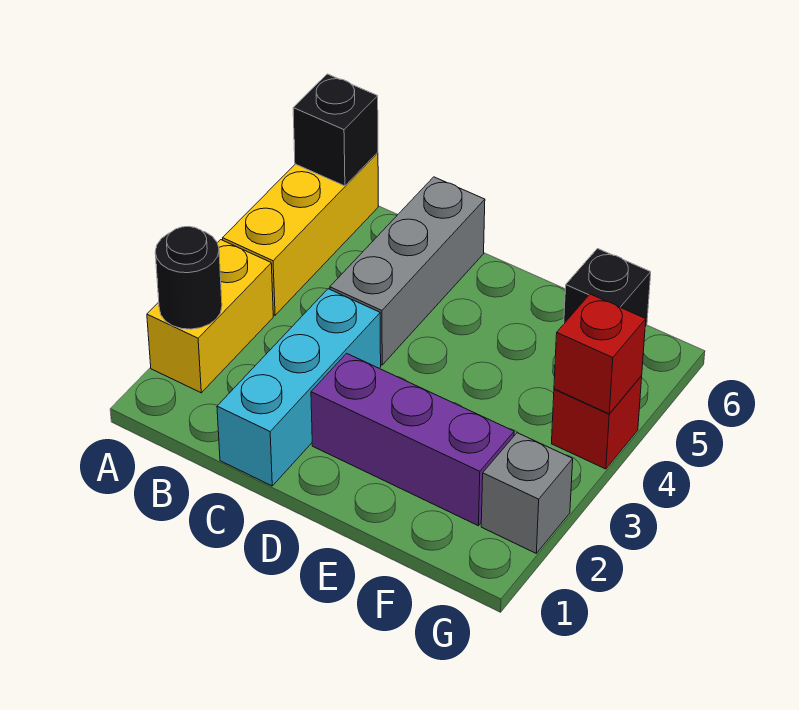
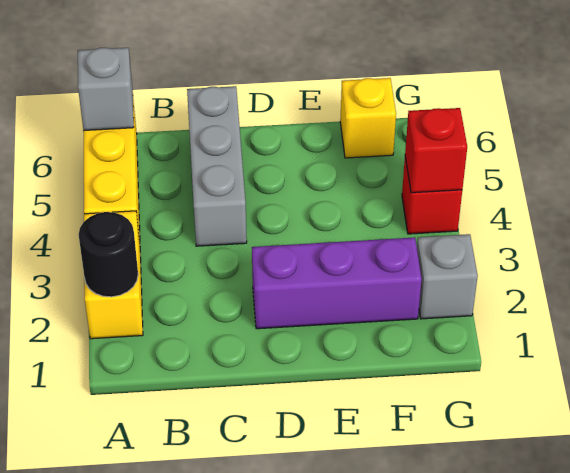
black brick A6 level 2 -> grey brick A6 level 2
cyan brick C1:C3 level 1 -> none
black brick F6 level 1 -> yellow brick F6 level 1

